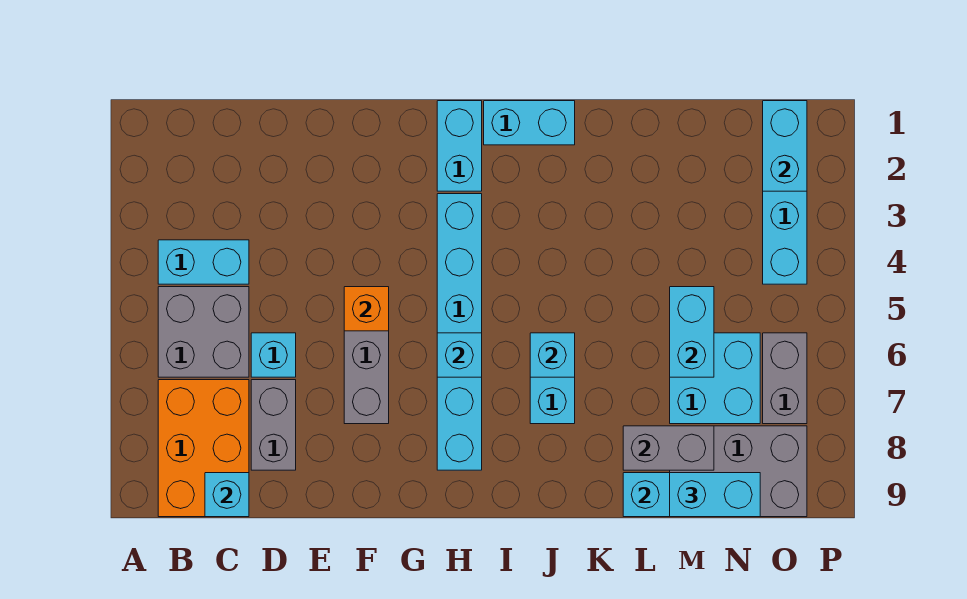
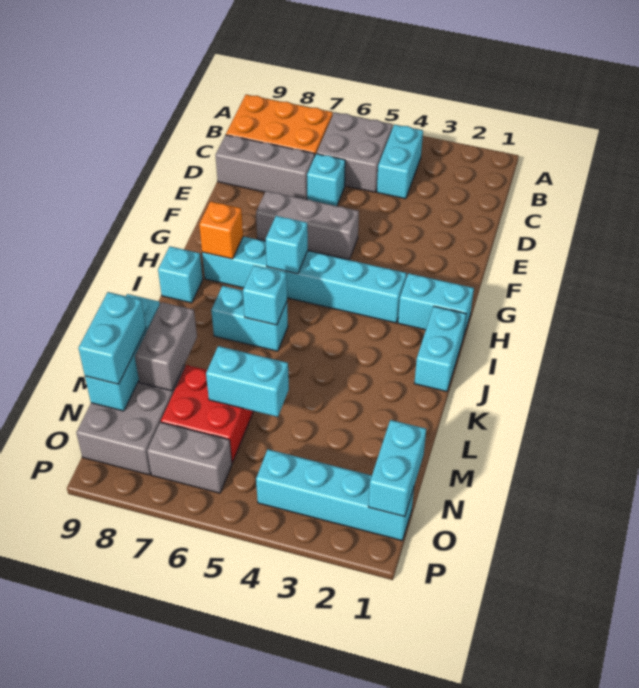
cyan brick C9 level 2 -> cyan brick I9 level 1
grey brick D7:D8 level 1 -> grey brick D7:D9 level 1
orange brick F5 level 2 -> orange brick H8 level 2
cyan brick M6:N7 level 1 -> red brick M6:N7 level 1
cyan brick O1:O2 level 2 -> cyan brick N1:O1 level 2

